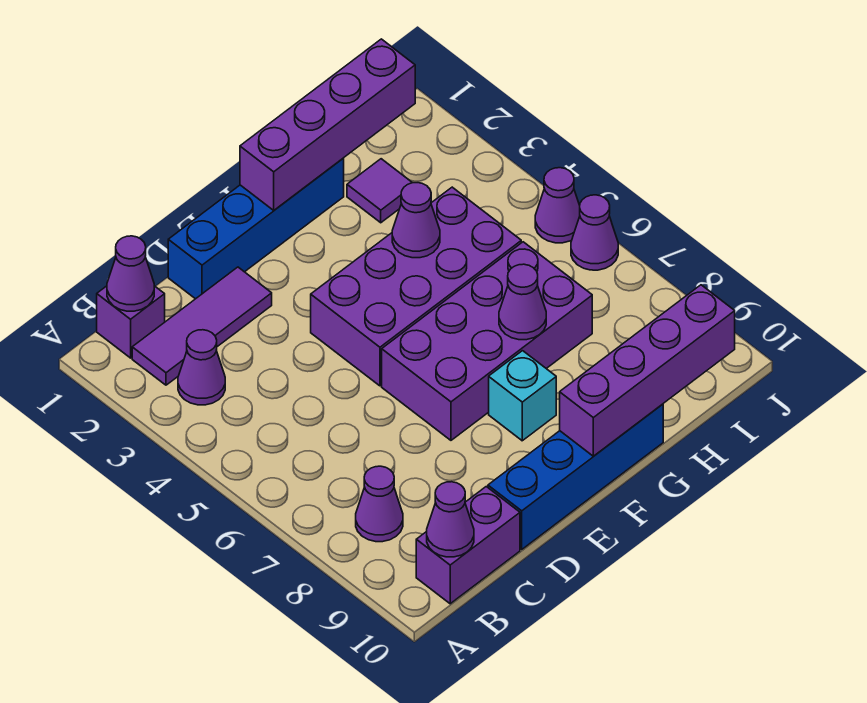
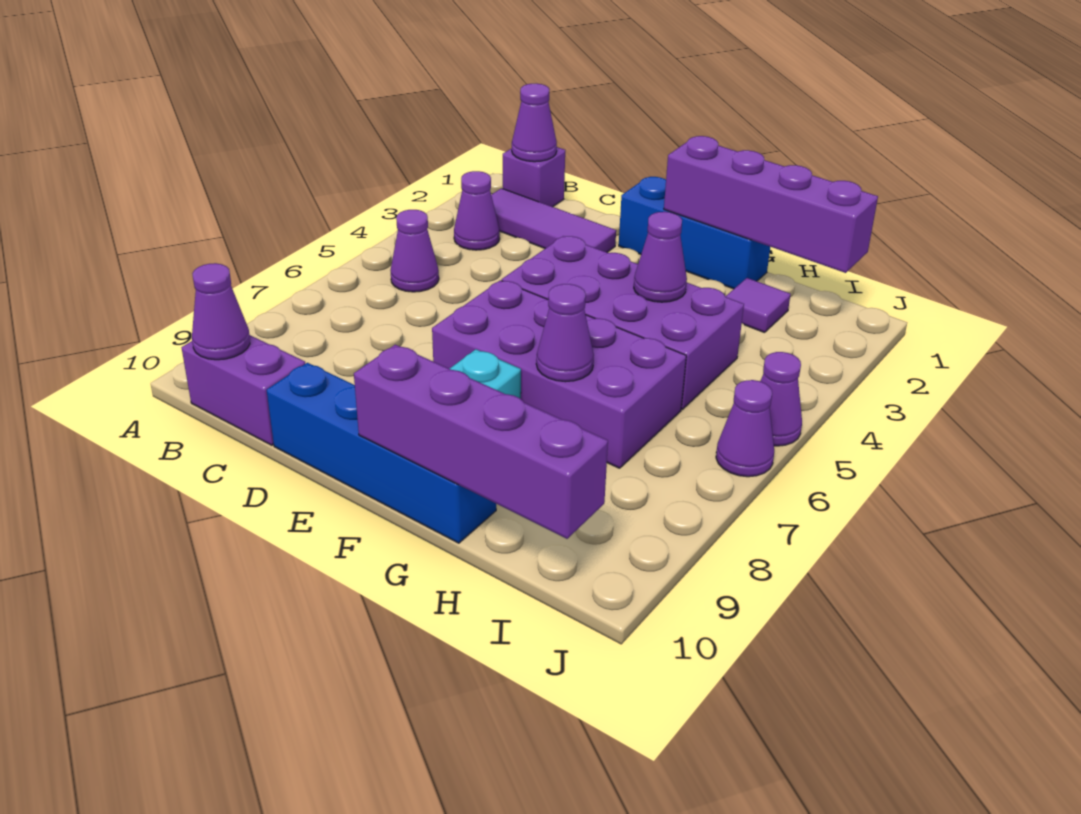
purple cone B8 level 1 -> purple cone B5 level 1
blue brick D1:G1 level 1 -> blue brick E1:G1 level 1

